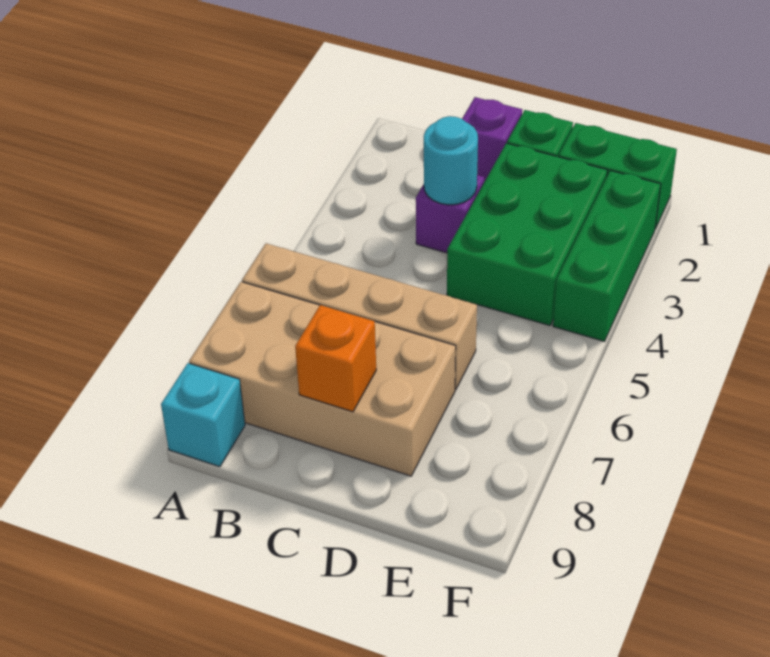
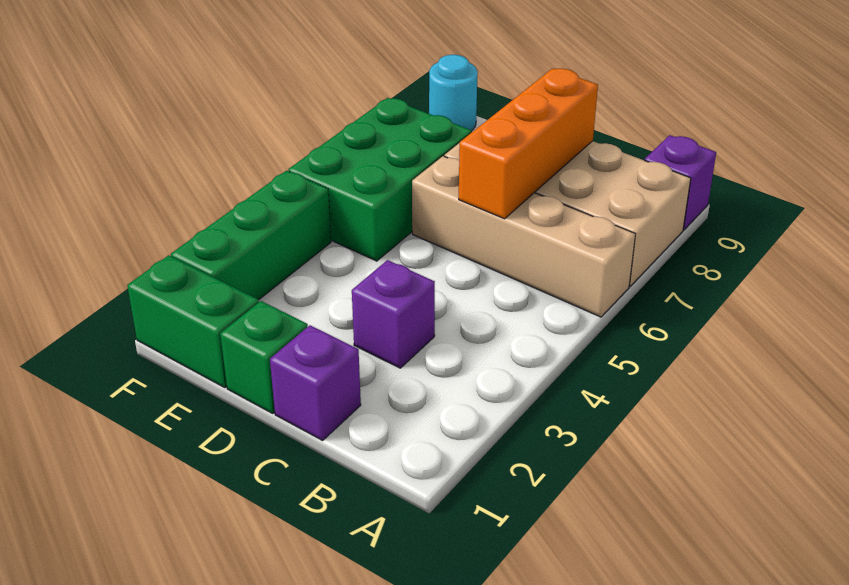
cyan brick A9 level 1 -> purple brick A9 level 1
cyan round brick C3 level 2 -> cyan round brick F9 level 1
orange brick C8 level 2 -> orange brick C6:C8 level 2
green brick D2:E4 level 1 -> green brick E5:F7 level 1

